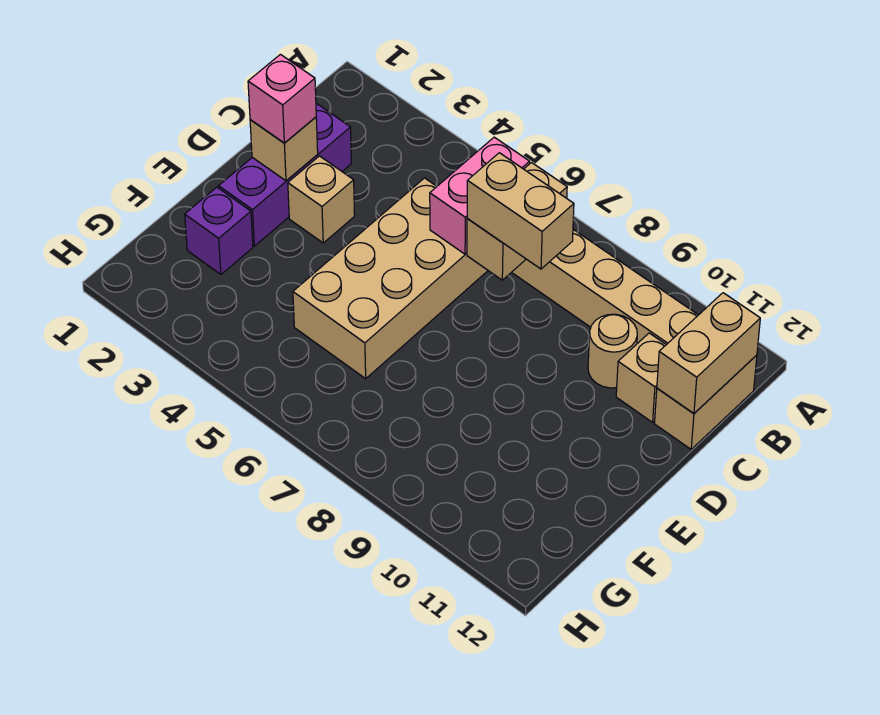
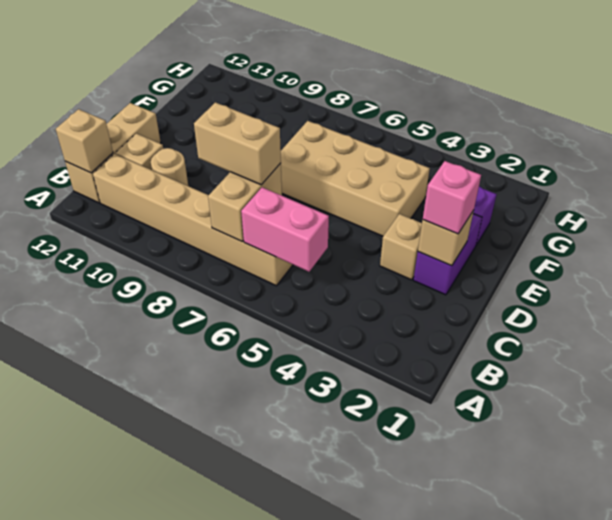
pink brick B6:C6 level 2 -> pink brick B5:B6 level 2
tan brick B12:C12 level 1 -> tan brick B12:D12 level 1
tan brick B12:C12 level 2 -> tan brick B12 level 2
purple brick C2:E2 level 1 -> purple brick D2:E2 level 1
tan brick C5:F6 level 1 -> tan brick E4:F7 level 1

